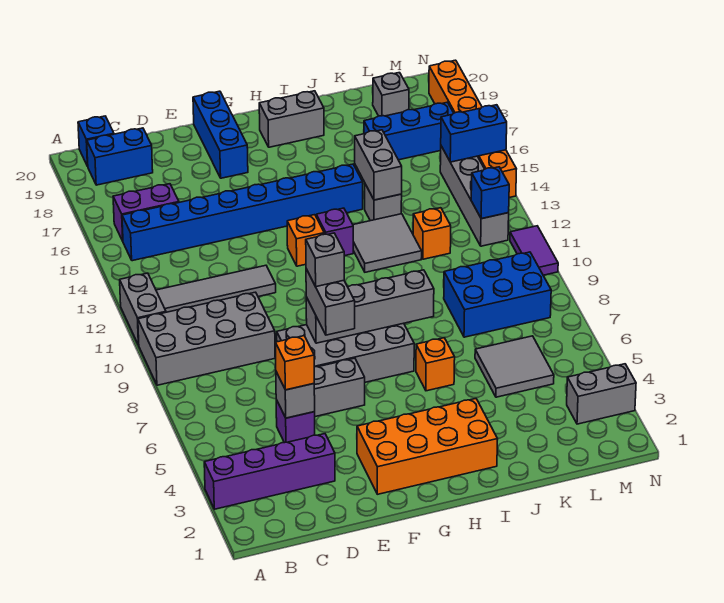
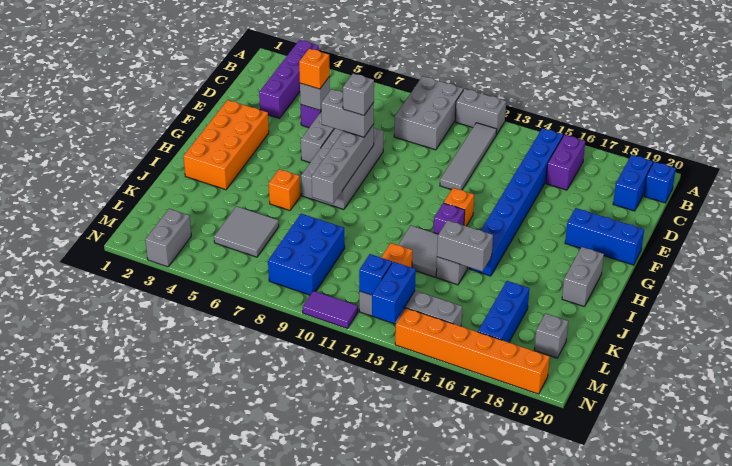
grey brick A9:D10 level 1 -> grey brick A9:C10 level 1
blue brick M15:N15 level 2 -> blue brick M13:N13 level 2

